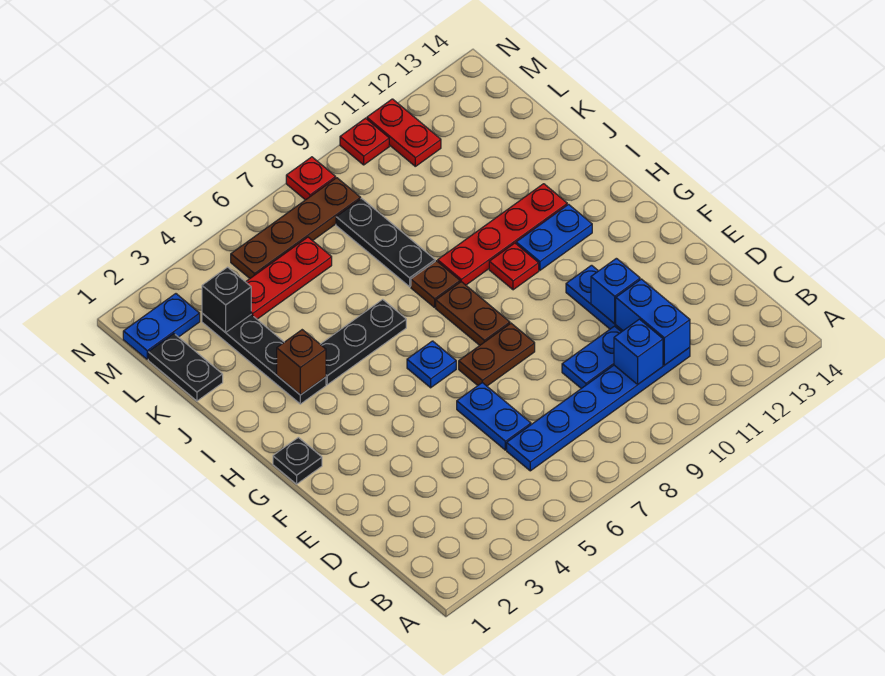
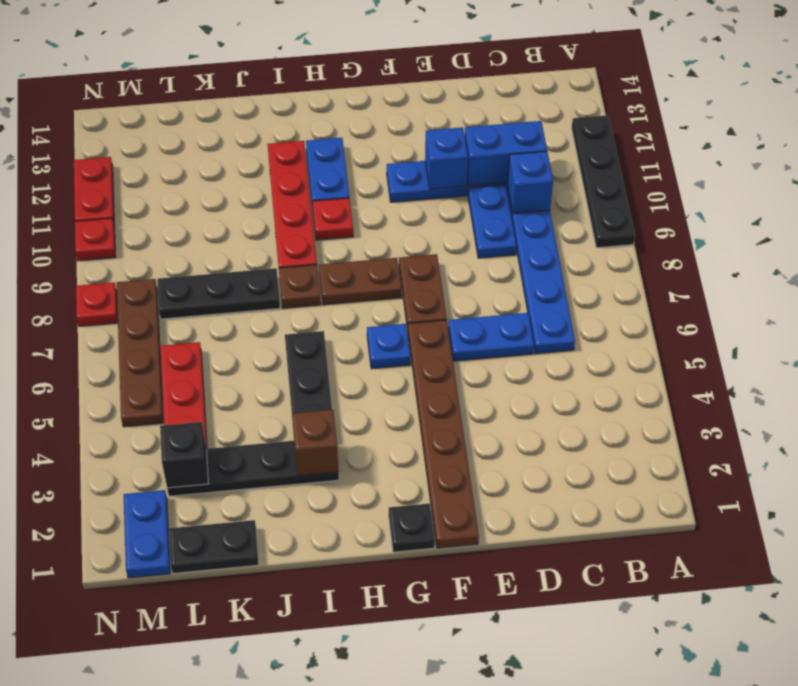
none -> black plate A9:A12 level 1
none -> brown plate F1:F6 level 1
red plate M11:N11 level 1 -> red plate N11:N12 level 1

